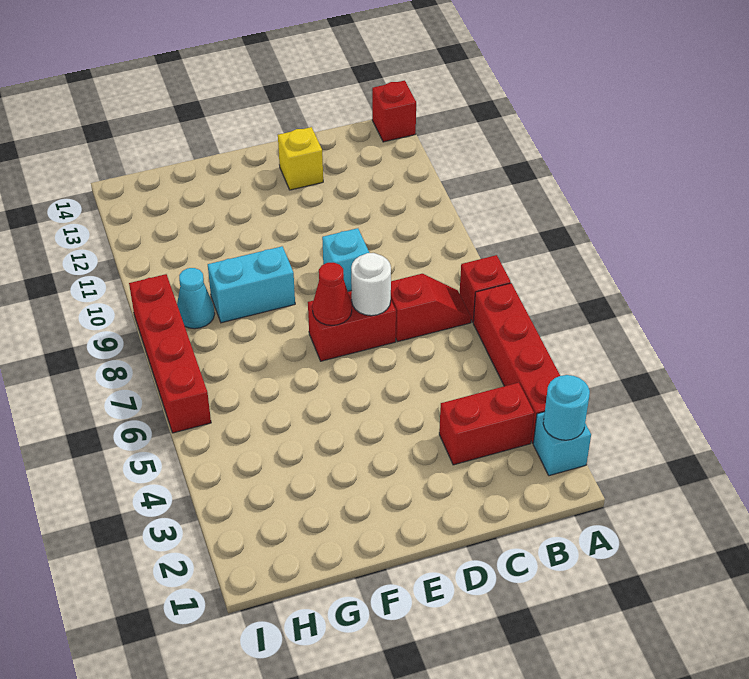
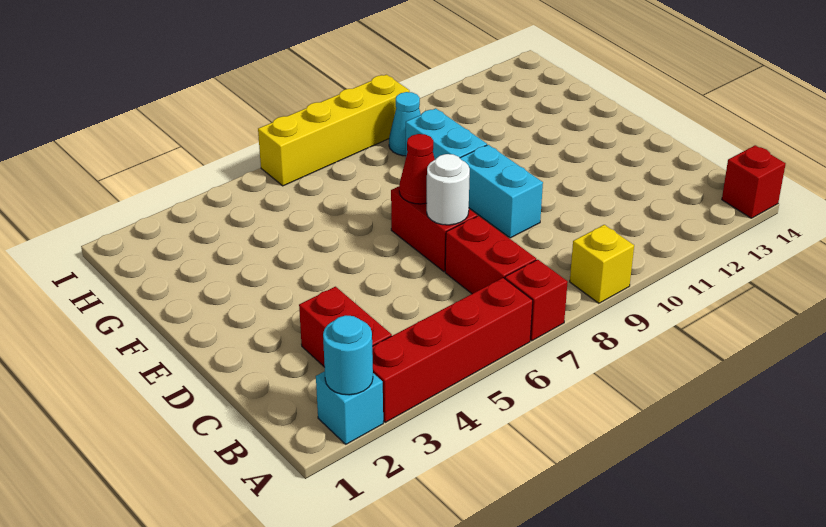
red slope B7:C7 level 1 top C -> red brick B7:C7 level 1
cyan brick D9 level 1 -> cyan brick D9:E9 level 1
yellow brick D13 level 1 -> yellow brick A9 level 1
red brick I6:I9 level 1 -> yellow brick I6:I9 level 1

